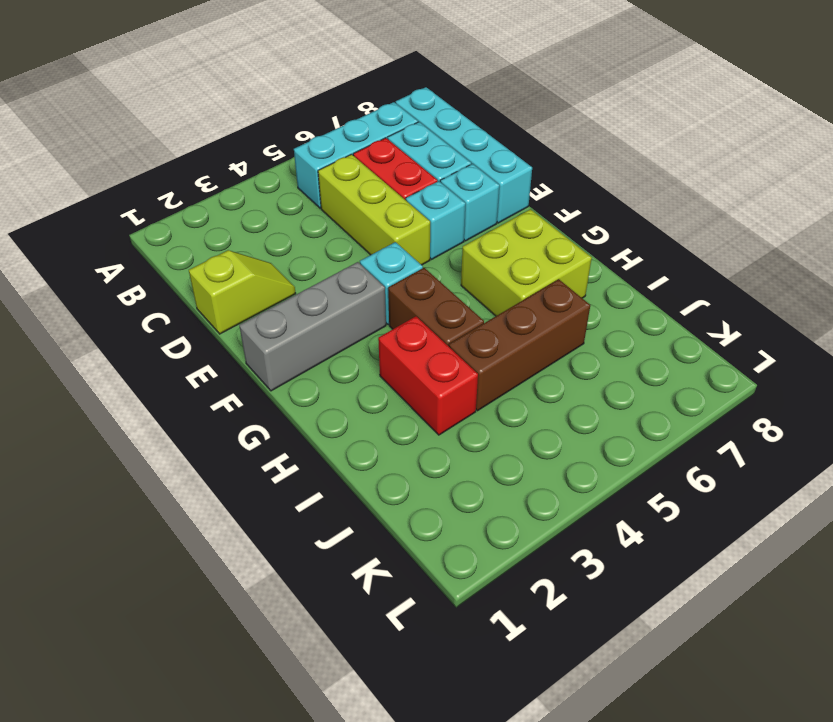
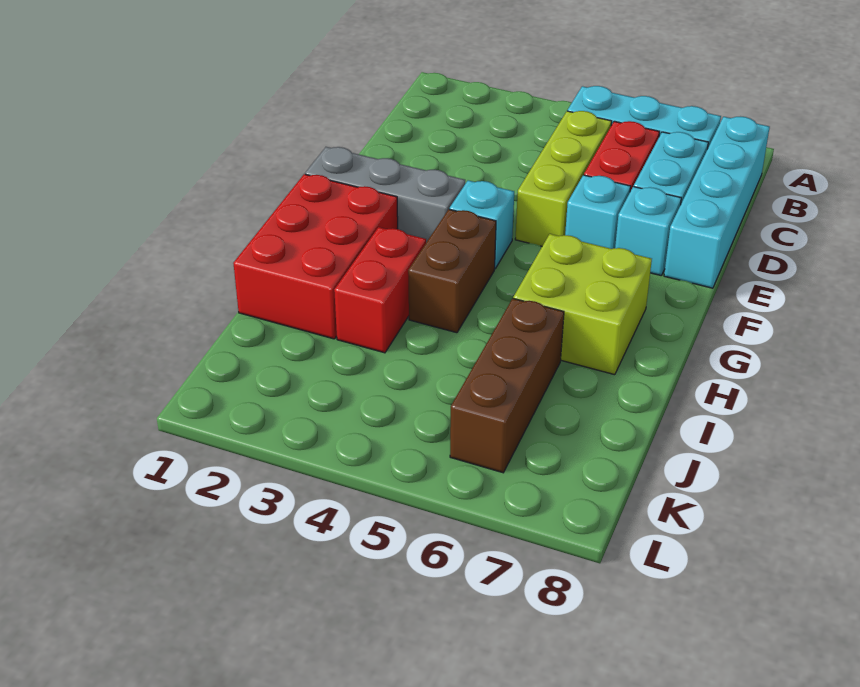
lime slope D1:D2 level 1 top 1 -> none
none -> red brick G1:I2 level 1
brown brick I4:I6 level 1 -> brown brick I6:K6 level 1

